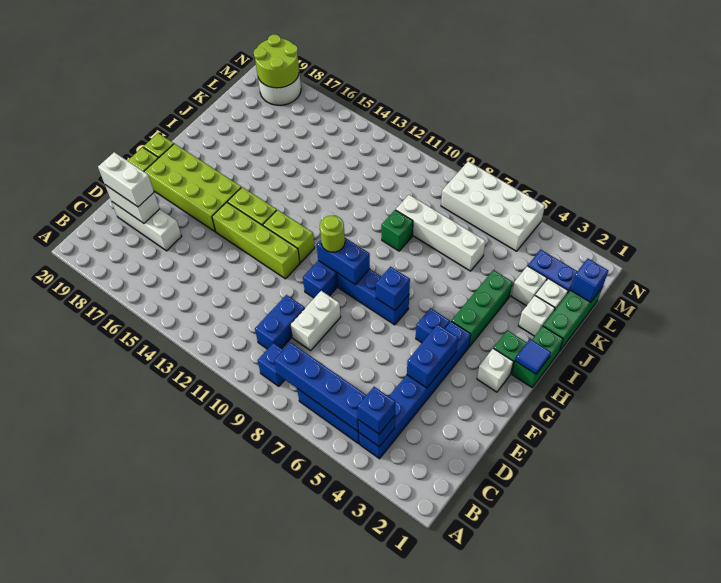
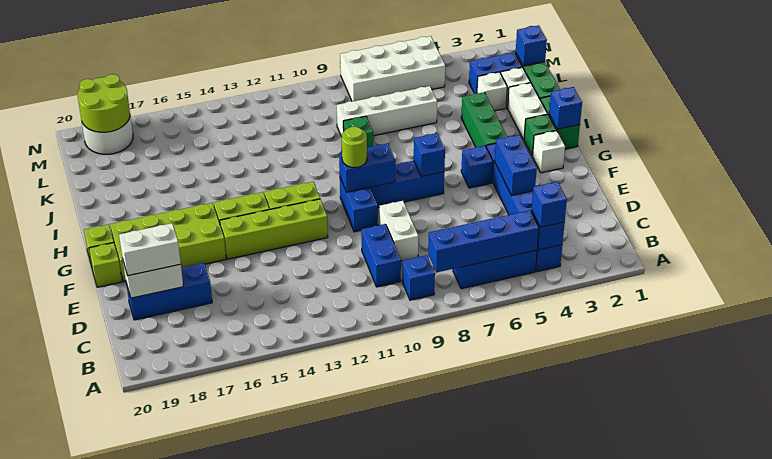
white brick D17:D19 level 1 -> blue brick D17:D19 level 1
blue tile H1 level 2 -> blue brick H1 level 2
white brick J2 level 1 -> white brick I2:J2 level 1

